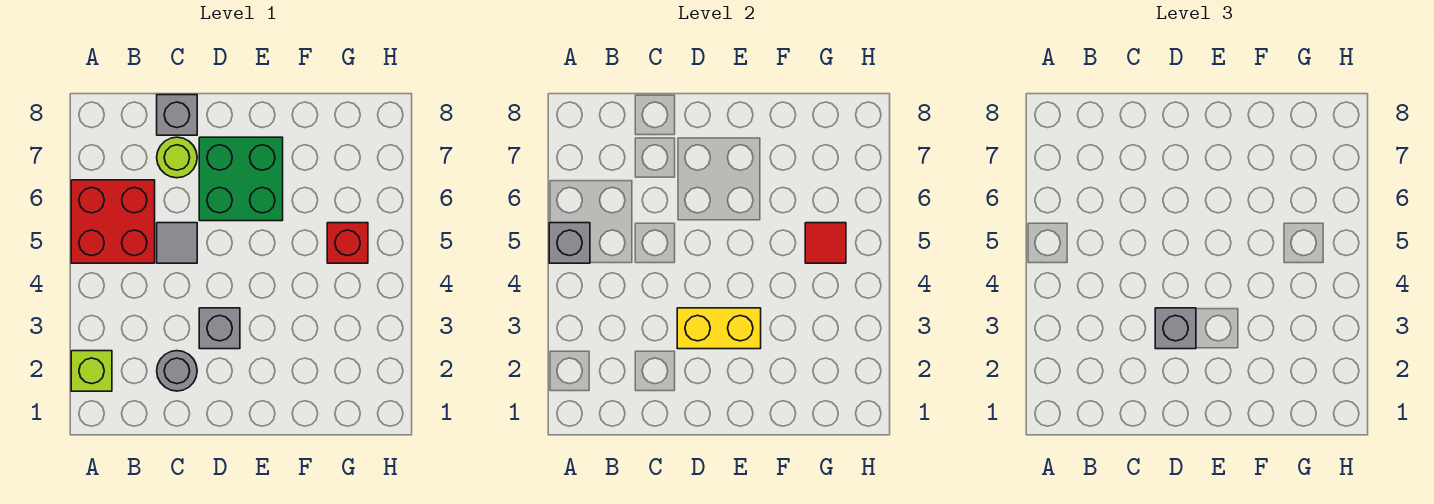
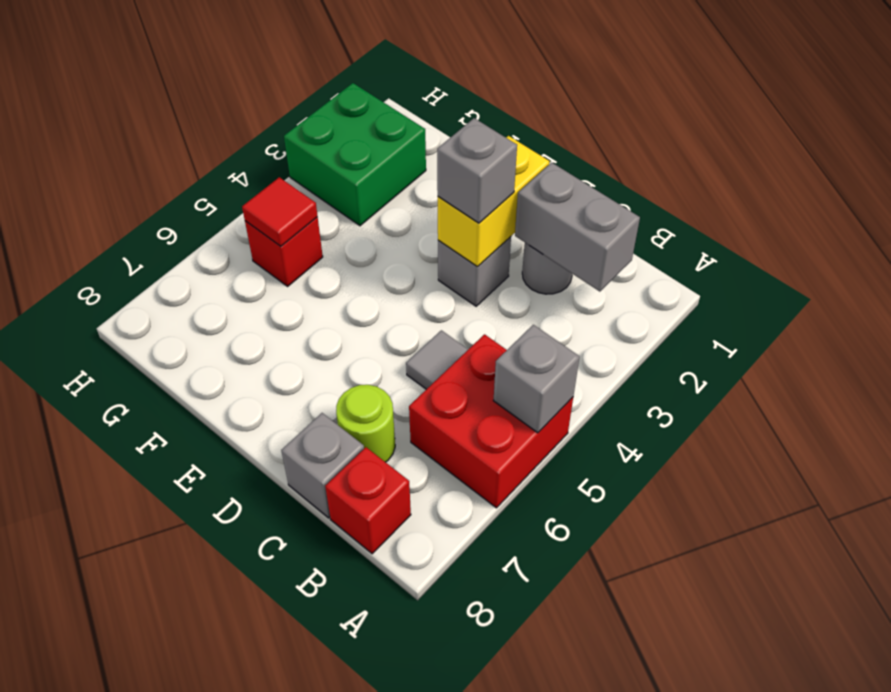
lime brick A2 level 1 -> none
none -> grey brick B2:C2 level 2
none -> red brick B8 level 1
yellow brick D3:E3 level 2 -> yellow brick D2:D3 level 2
green brick D6:E7 level 1 -> green brick G2:H3 level 1

